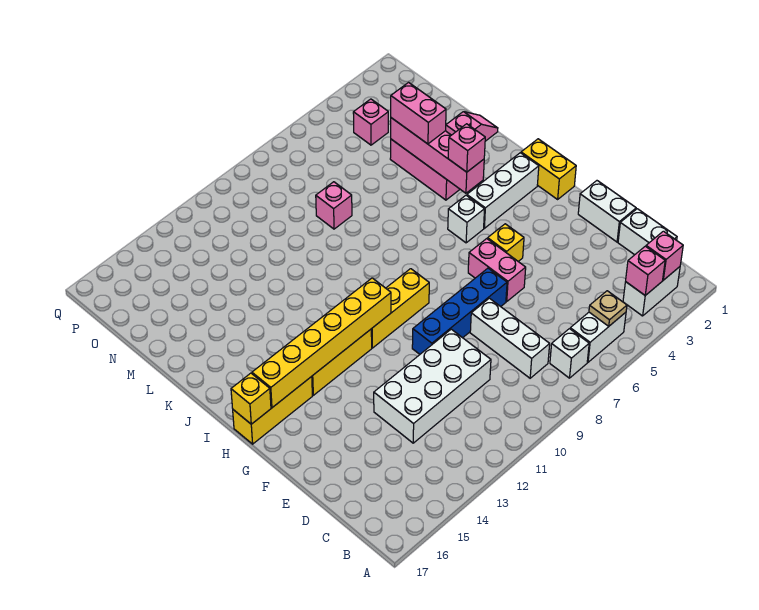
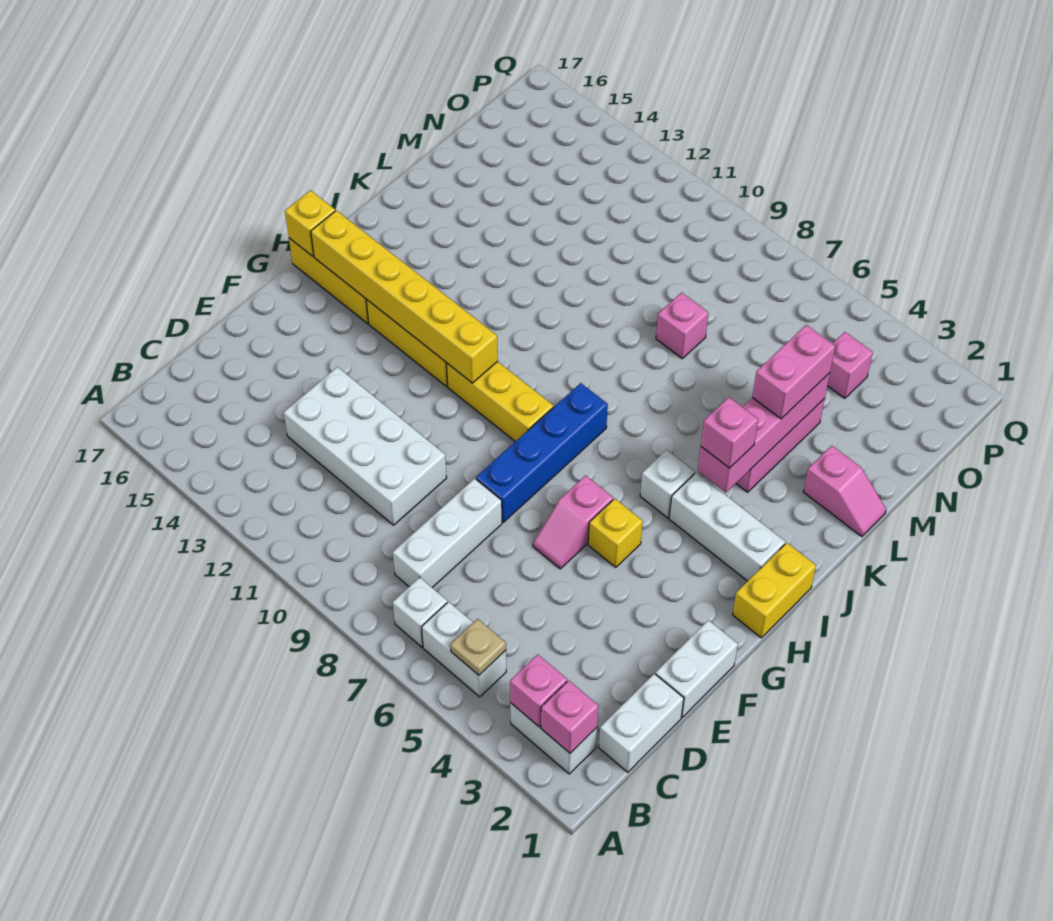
pink brick F6:G6 level 1 -> pink slope F6:G6 level 1 top G
blue brick F7:F10 level 1 -> blue brick F8:I8 level 1

